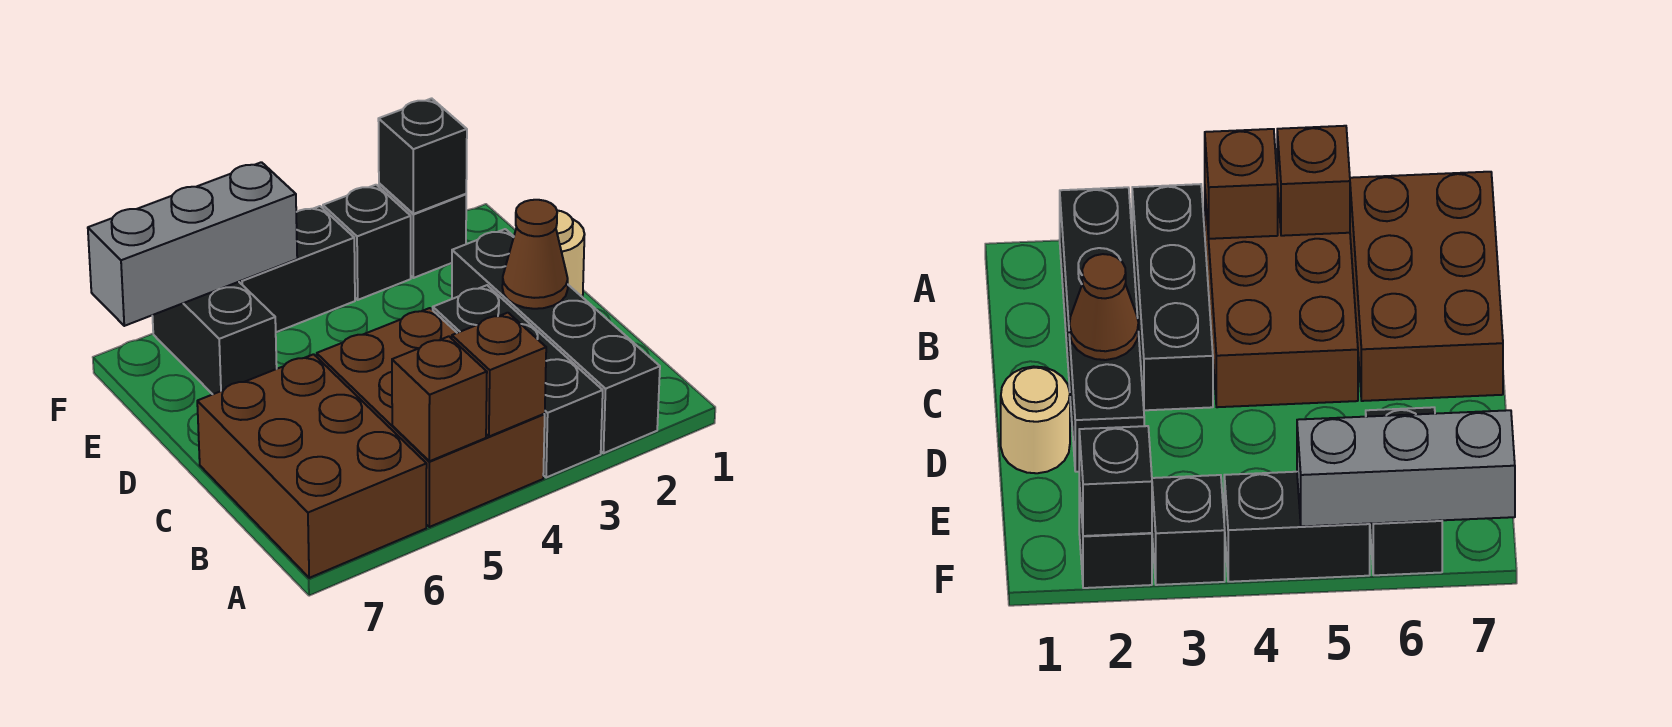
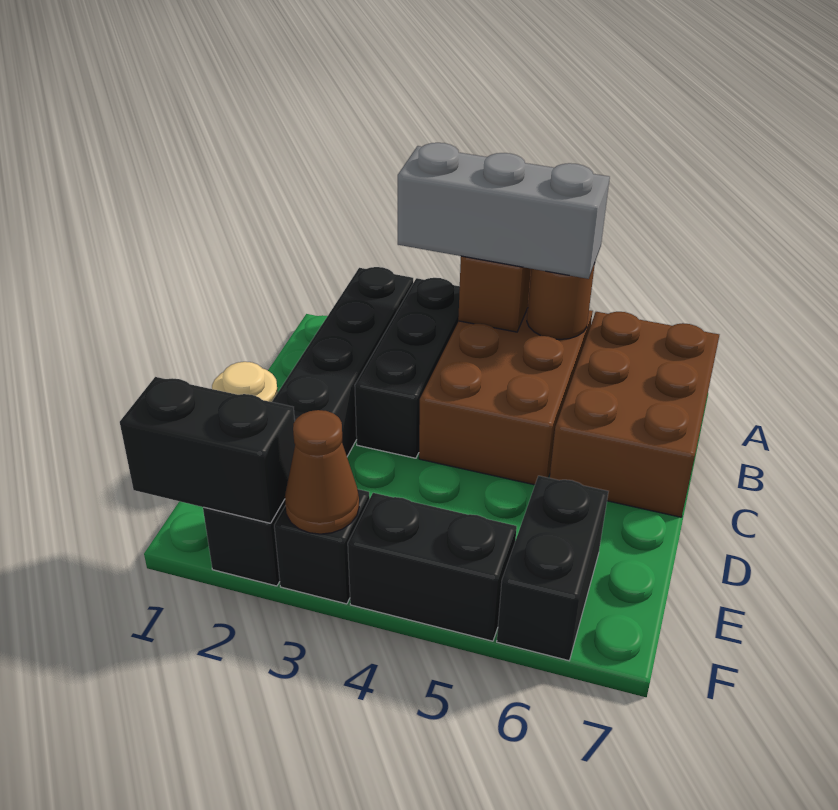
brown brick A5 level 2 -> brown round brick A5 level 2
brown cone C2 level 2 -> brown cone F3 level 2
black brick F2 level 2 -> black brick F1:F2 level 2
grey brick F5:F7 level 2 -> grey brick A3:A5 level 3

